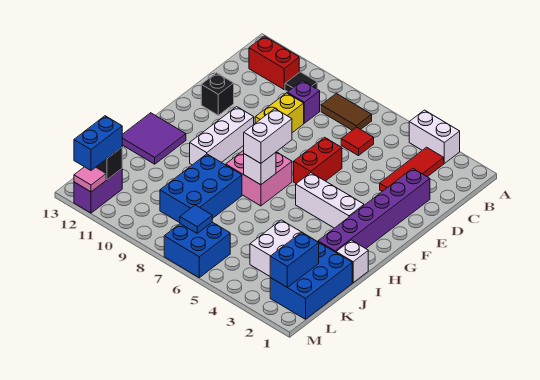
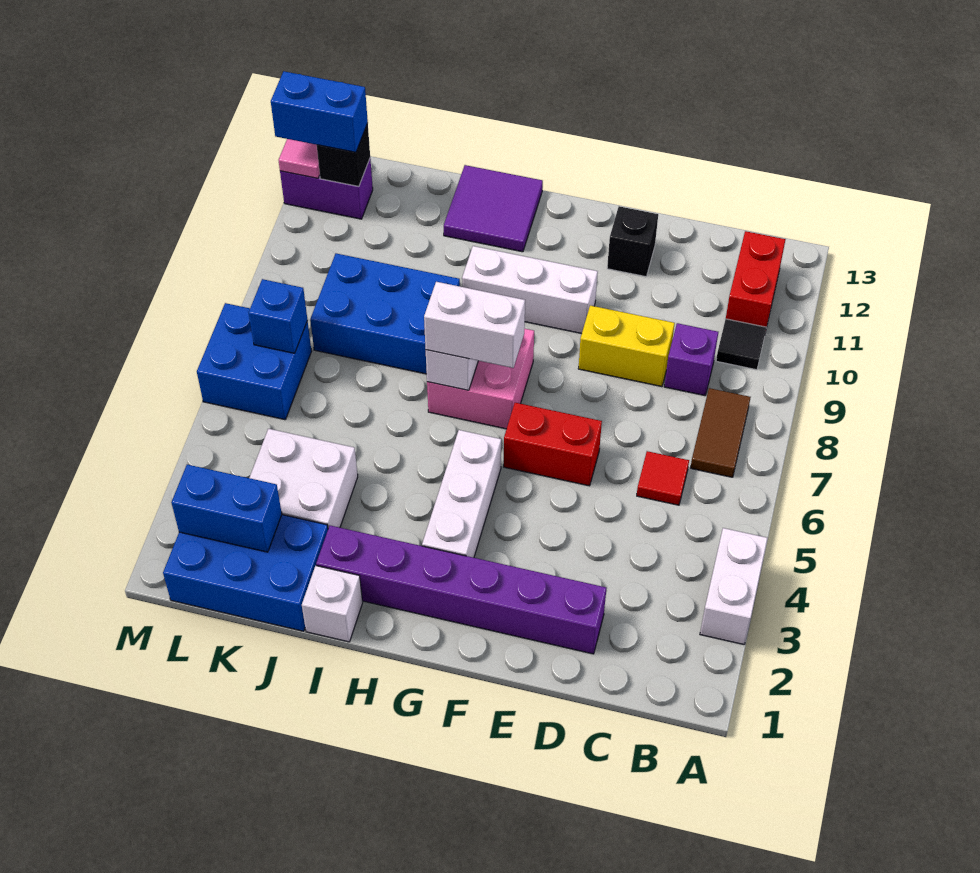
red tile B3:D3 level 1 -> none
blue tile L7 level 2 -> blue brick L7 level 2

